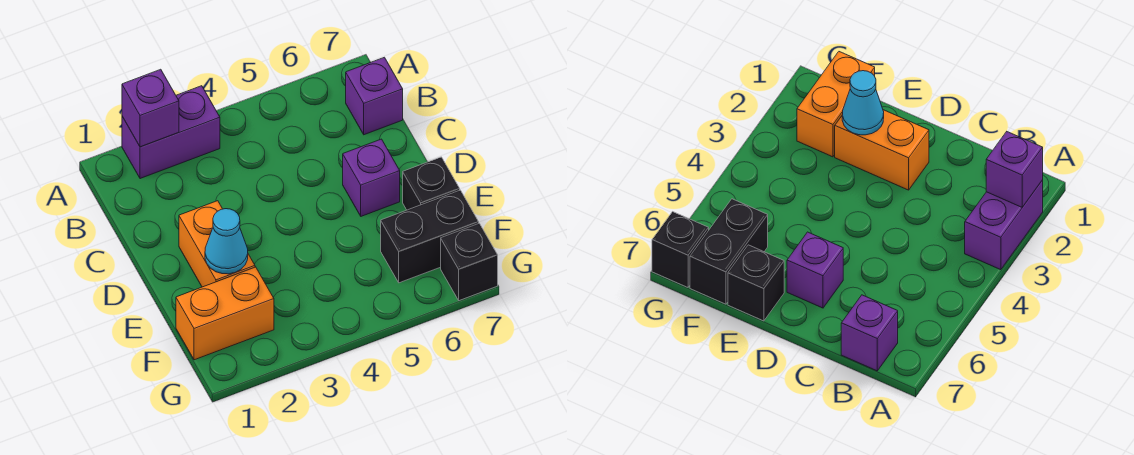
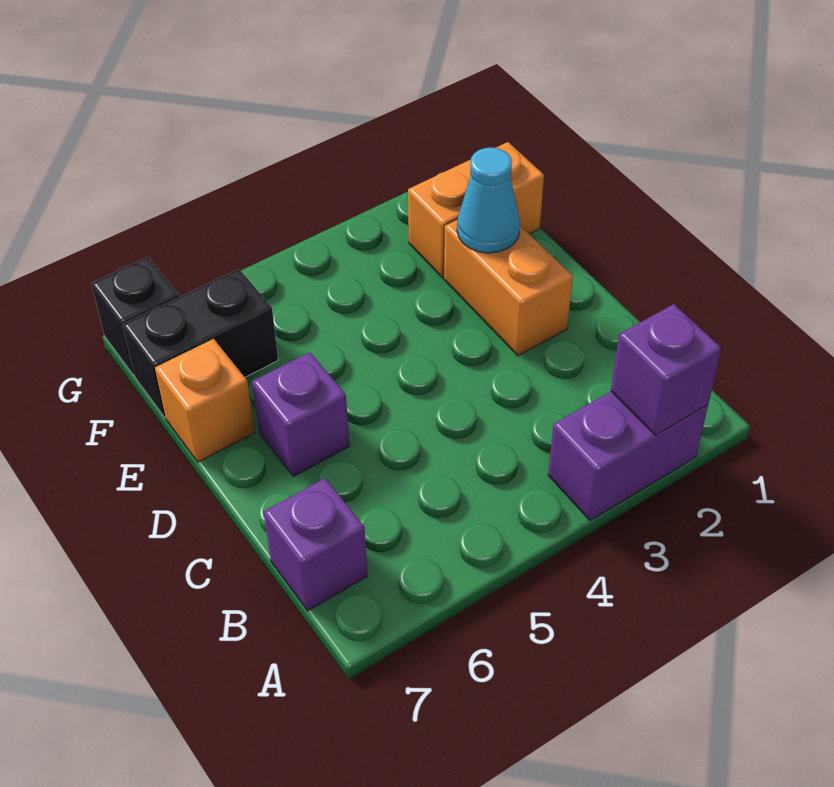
black brick E7 level 1 -> orange brick E7 level 1

